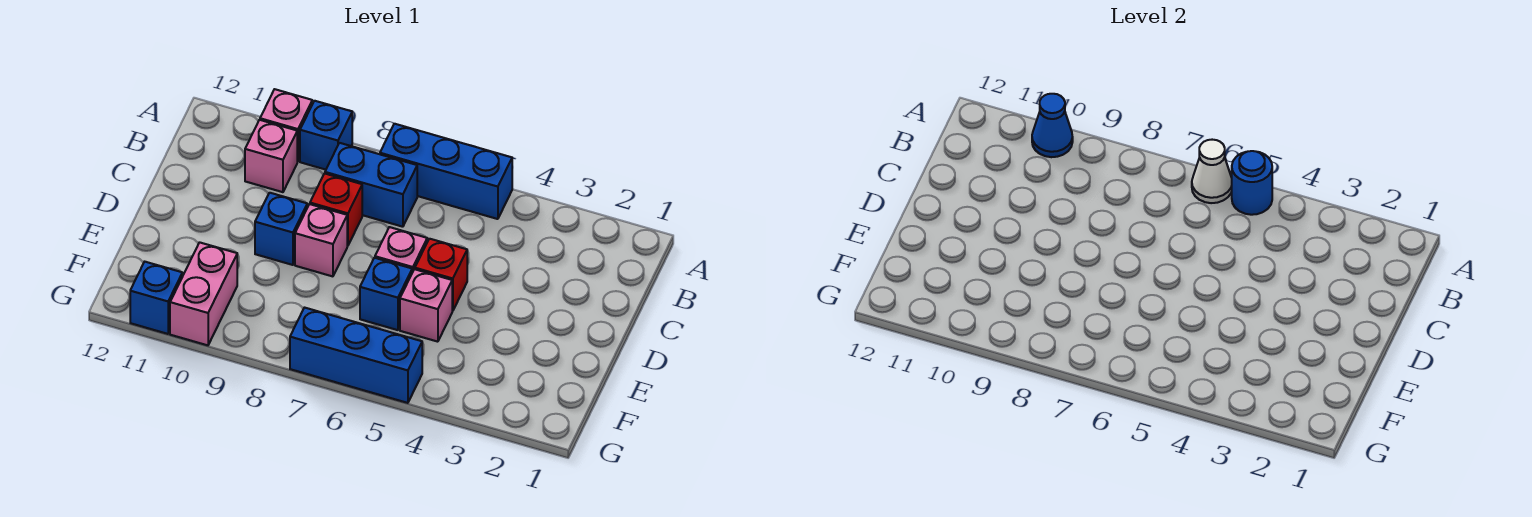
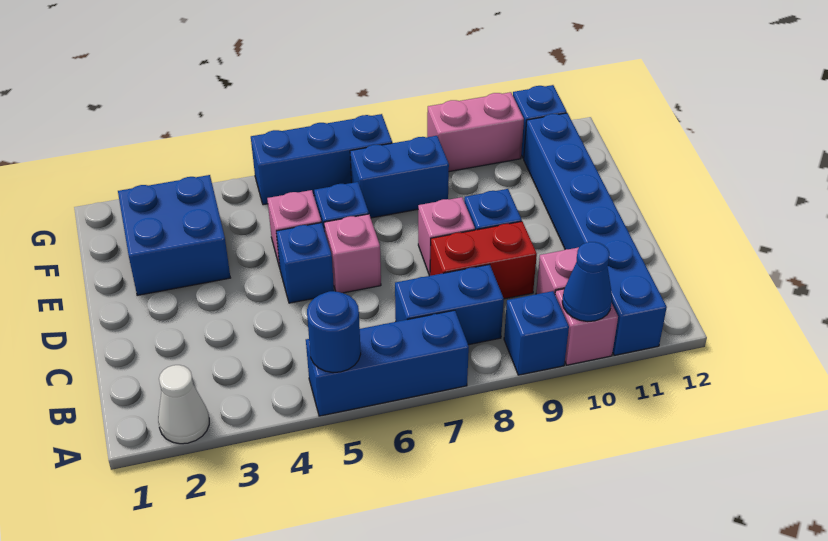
white cone A6 level 2 -> white cone A2 level 1
none -> blue brick A11:F11 level 1
red brick C8 level 1 -> red brick C8:C9 level 1
red brick D5 level 1 -> blue brick D5 level 1
none -> blue brick E2:F3 level 1
none -> blue brick F7:F8 level 1
pink brick F10:G10 level 1 -> pink brick G9:G10 level 1

